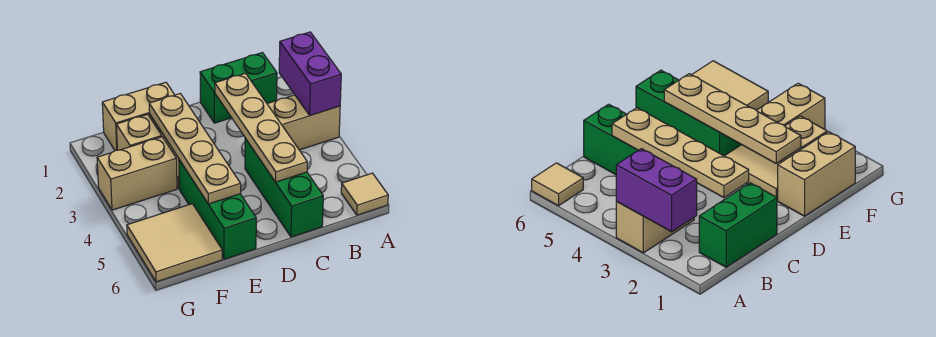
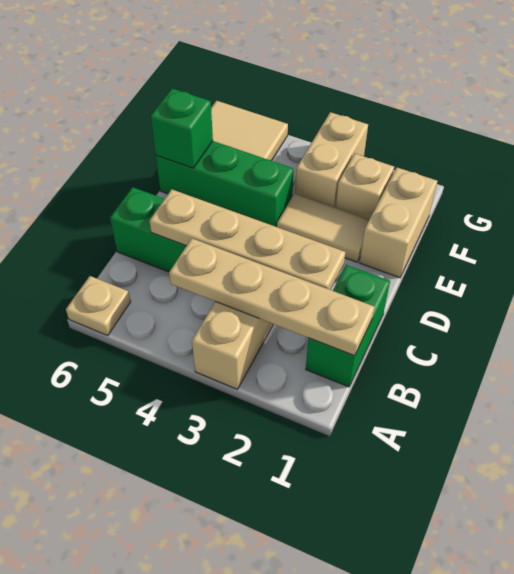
purple brick A2:A3 level 2 -> none
tan tile A6 level 1 -> tan plate A6 level 1
tan plate E2:E5 level 2 -> tan plate B1:B4 level 2
none -> green brick E6 level 2

